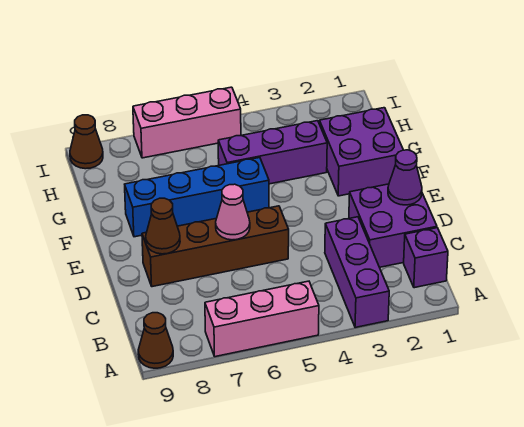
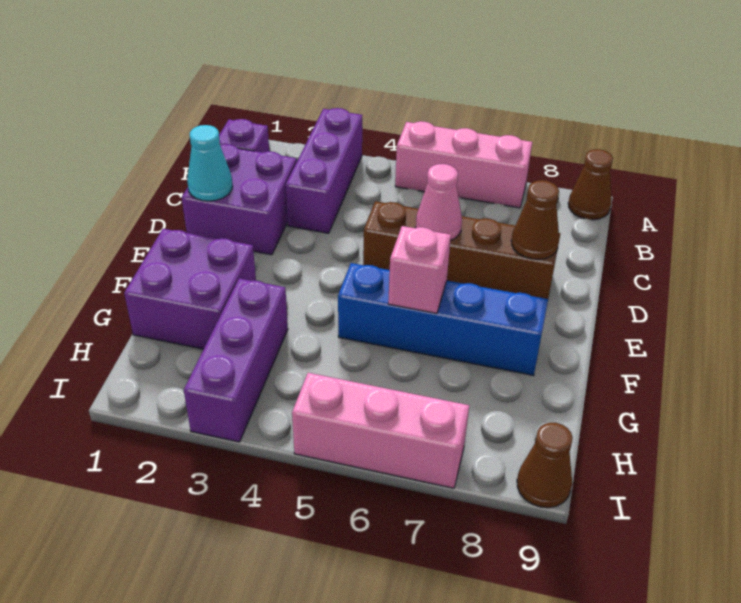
purple cone D1 level 2 -> cyan cone D1 level 2
none -> pink brick F6 level 2
purple brick G3:G5 level 1 -> purple brick G3:I3 level 1

